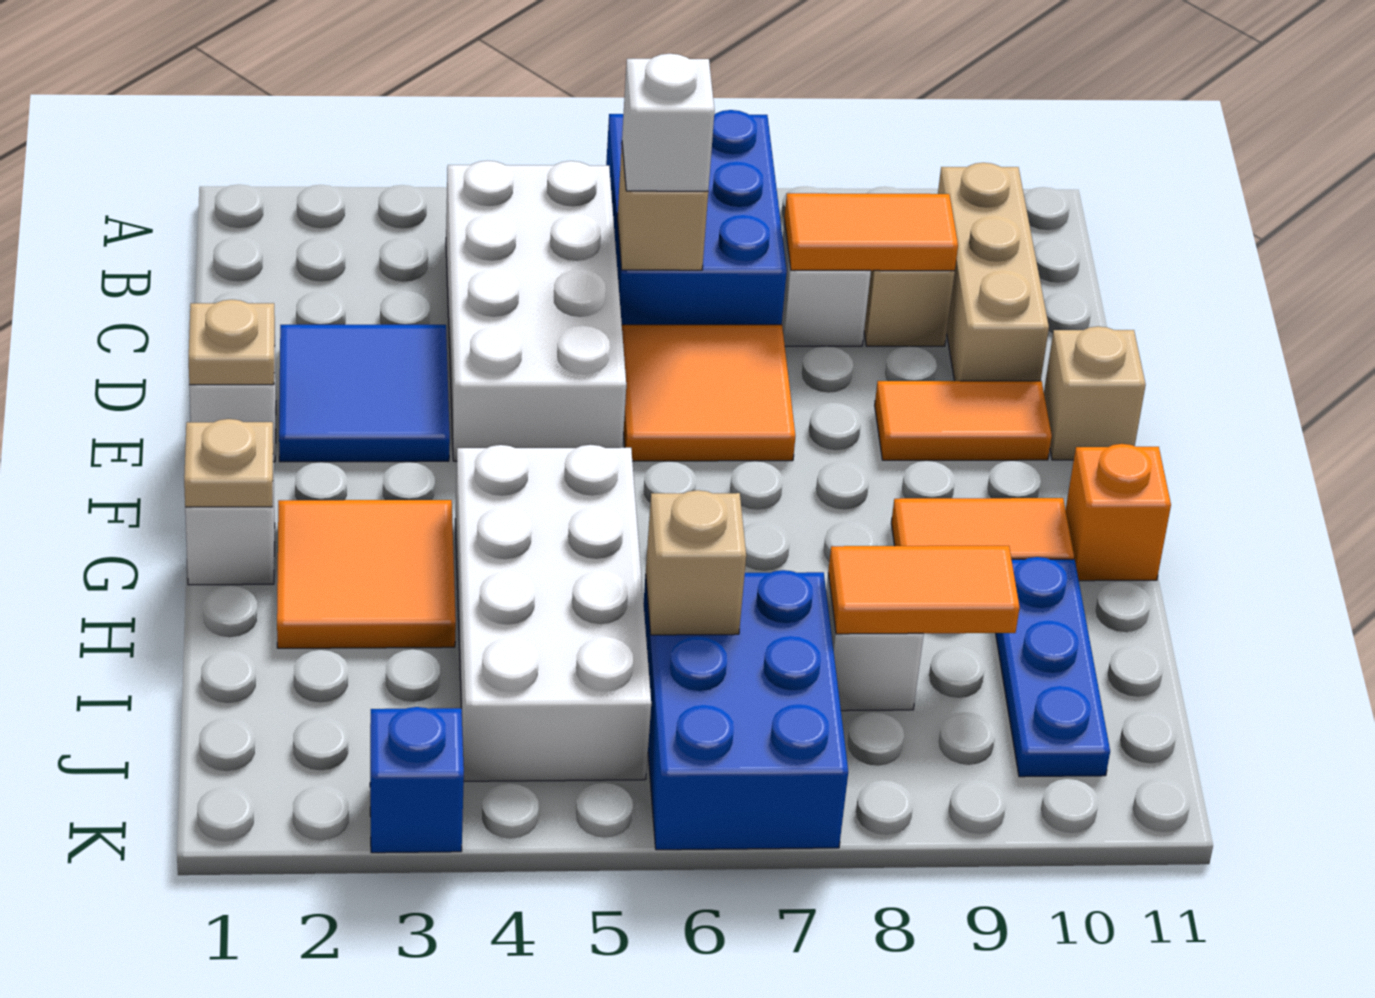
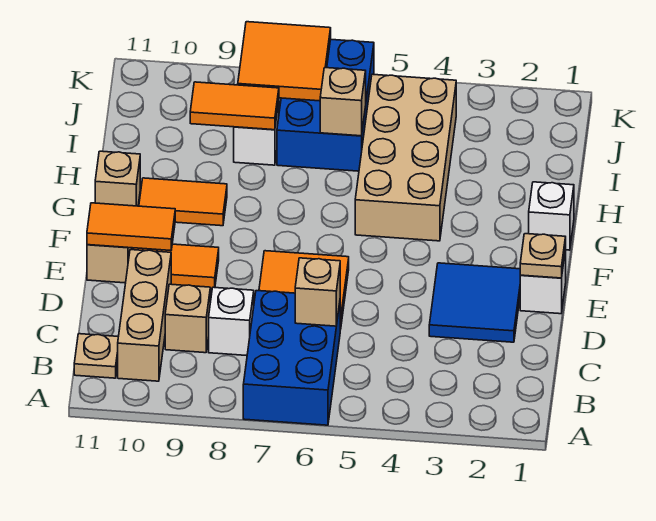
white brick B4:E5 level 1 -> none
white brick C6 level 3 -> none
orange tile C8:C9 level 2 -> orange tile E10:E11 level 2
tan plate G1 level 2 -> tan plate B11 level 1
orange tile G2:H3 level 1 -> orange tile J7:K8 level 2
white brick G4:J5 level 1 -> tan brick G4:J5 level 1
orange brick G11 level 1 -> tan brick G11 level 1
blue plate H10:J10 level 1 -> none
blue brick K3 level 1 -> none

